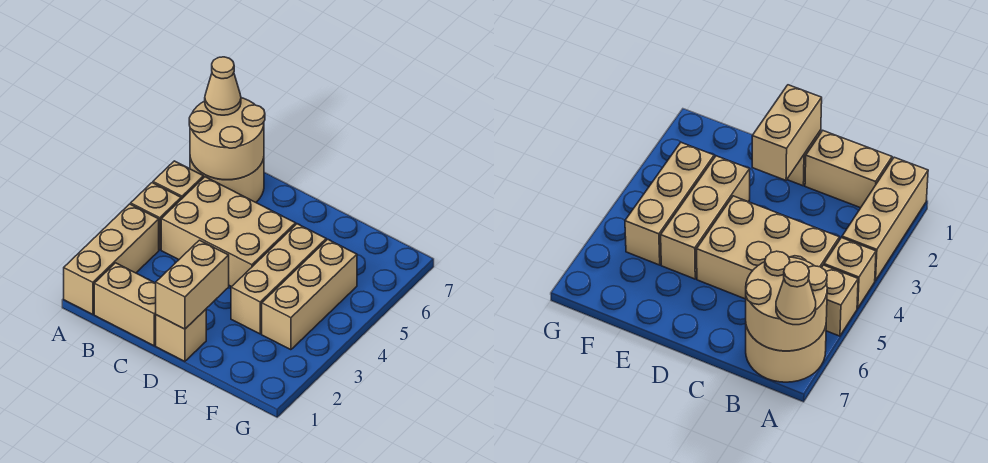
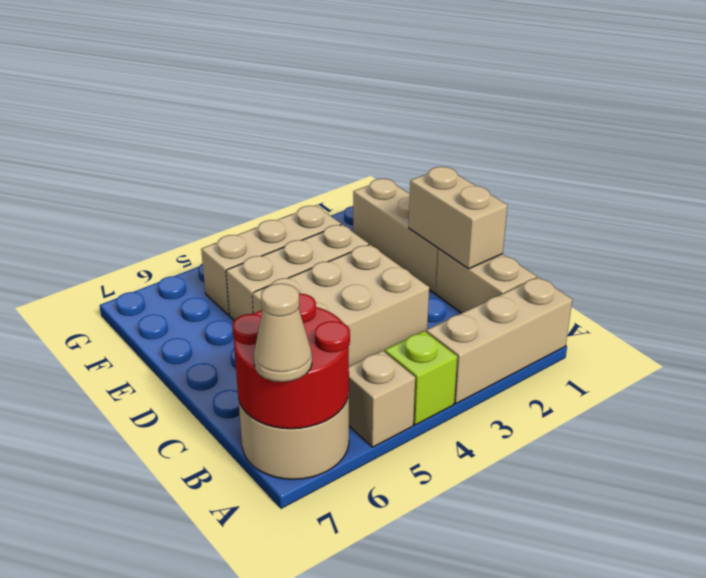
tan brick A4 level 1 -> lime brick A4 level 1
tan round brick A6:B7 level 2 -> red round brick A6:B7 level 2
tan brick B4:D5 level 1 -> tan brick C3:D5 level 1
tan brick D1 level 1 -> tan brick D1:F1 level 1
tan brick D1:D2 level 2 -> tan brick C1:D1 level 2

